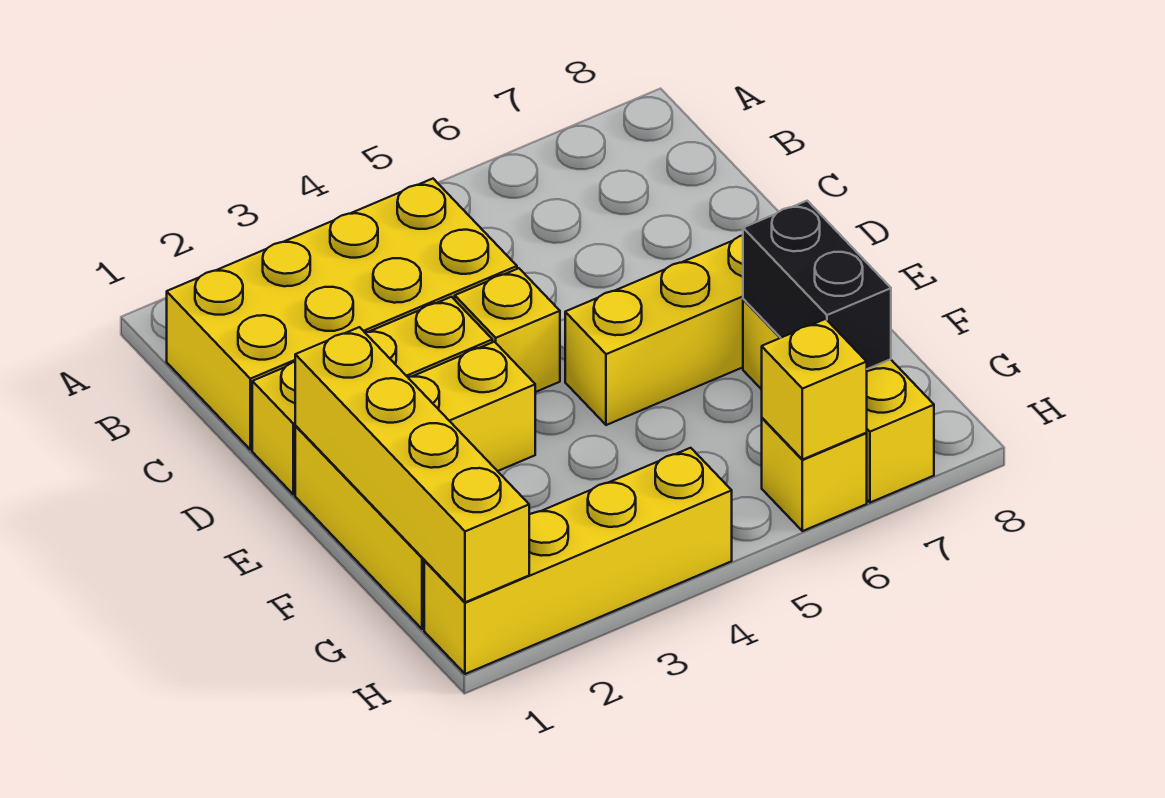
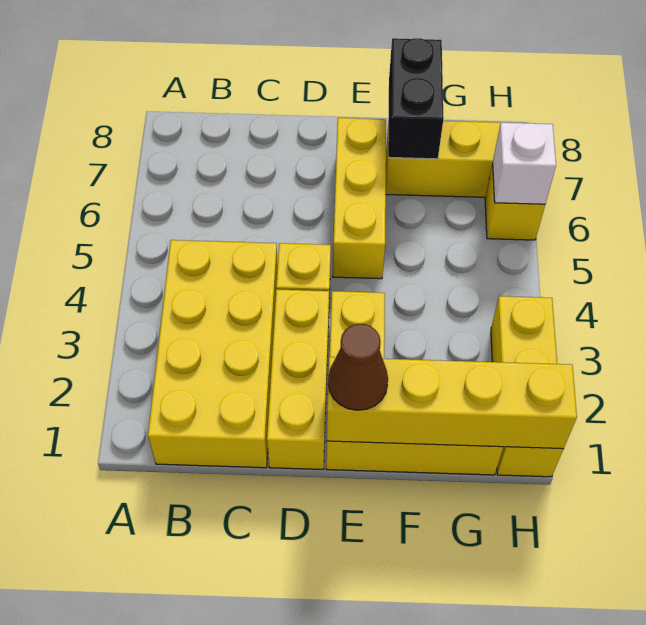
none -> brown cone E1 level 3
black brick F7:G7 level 2 -> black brick F7:F8 level 2
yellow brick H1:H4 level 1 -> yellow brick H1:H3 level 1
yellow brick H6 level 2 -> white brick H6 level 2

